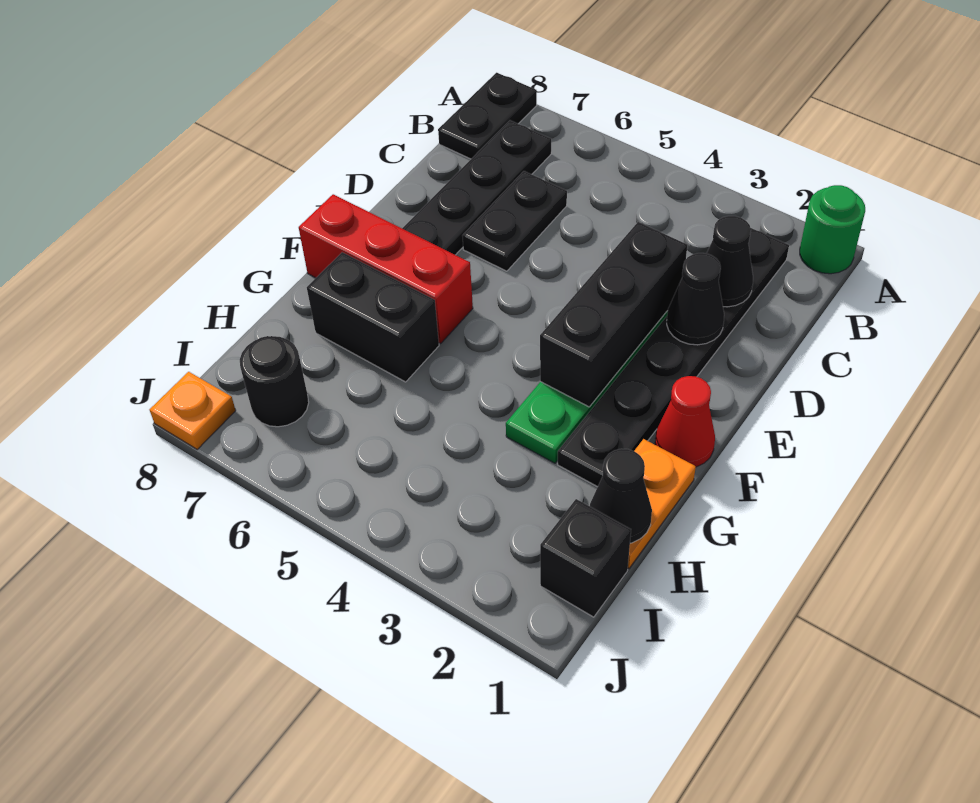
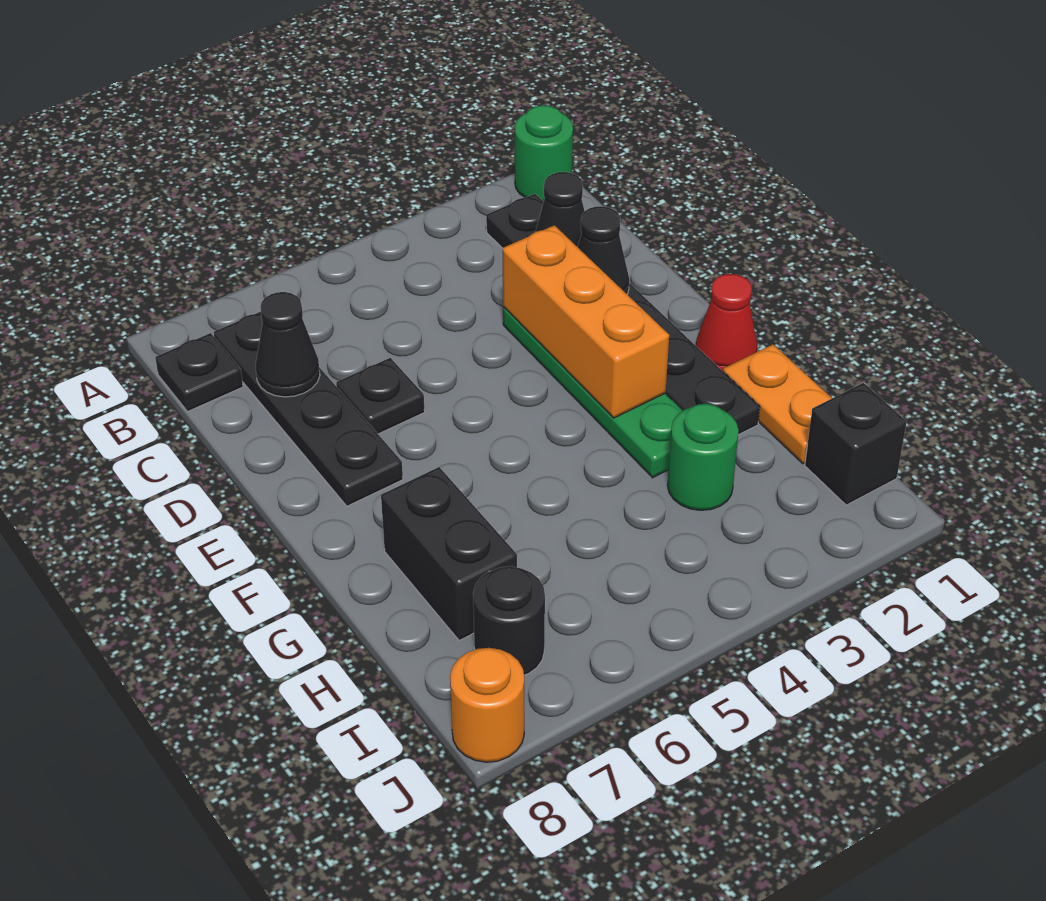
black plate A8:B8 level 1 -> black plate B8 level 1
black plate C6:D6 level 1 -> black plate D6 level 1
black brick D3:F3 level 2 -> orange brick D3:F3 level 2
red brick F6:F8 level 1 -> none
black brick G6:G7 level 1 -> black brick G7:H7 level 1
black cone H1 level 2 -> black cone C7 level 2
none -> green round brick H3 level 1
orange plate J8 level 1 -> orange round brick J8 level 1

